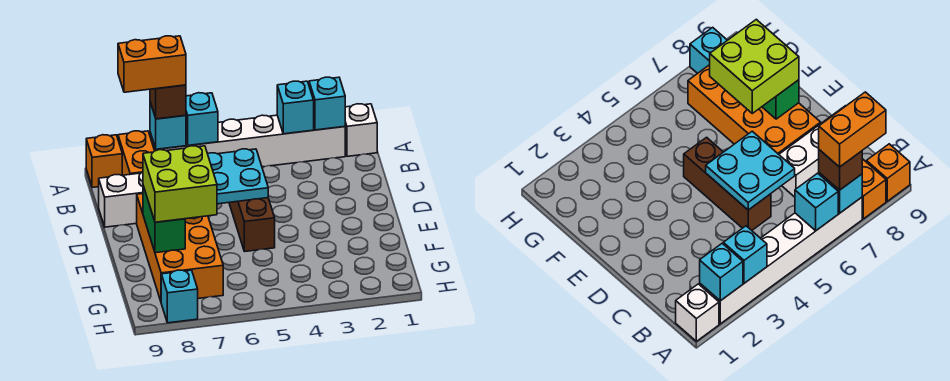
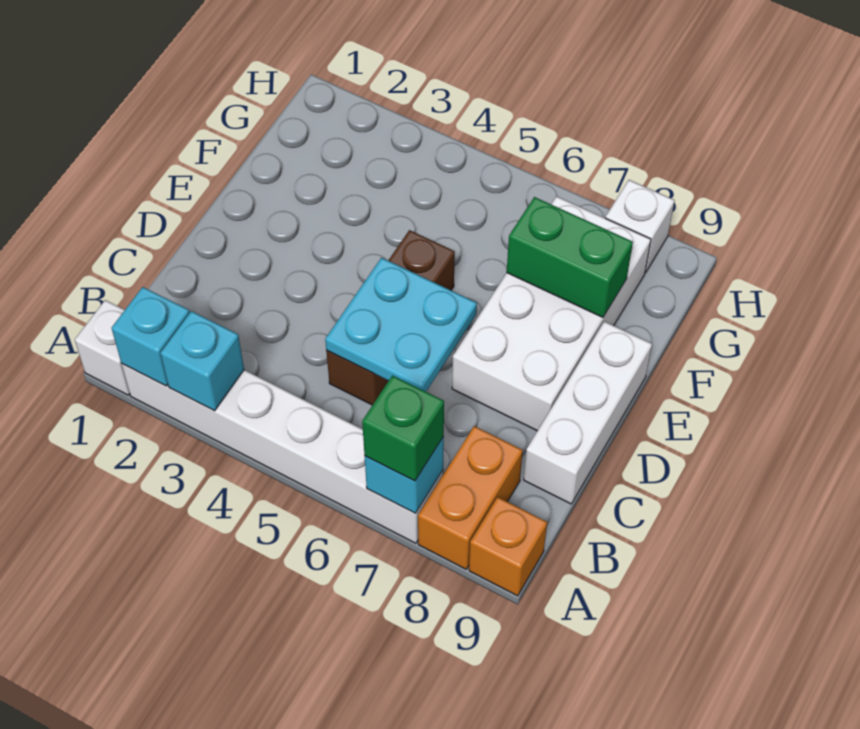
cyan brick A6 level 2 -> none
brown brick A7 level 3 -> green brick A7 level 3
orange brick A7:A8 level 4 -> none
white brick C7:C9 level 1 -> white brick C9:E9 level 1
orange brick D7:G8 level 1 -> white brick D7:G8 level 1
lime brick E7:F8 level 3 -> none
green brick E8:F8 level 2 -> green brick F7:F8 level 2
cyan brick H8 level 1 -> white brick H8 level 1

